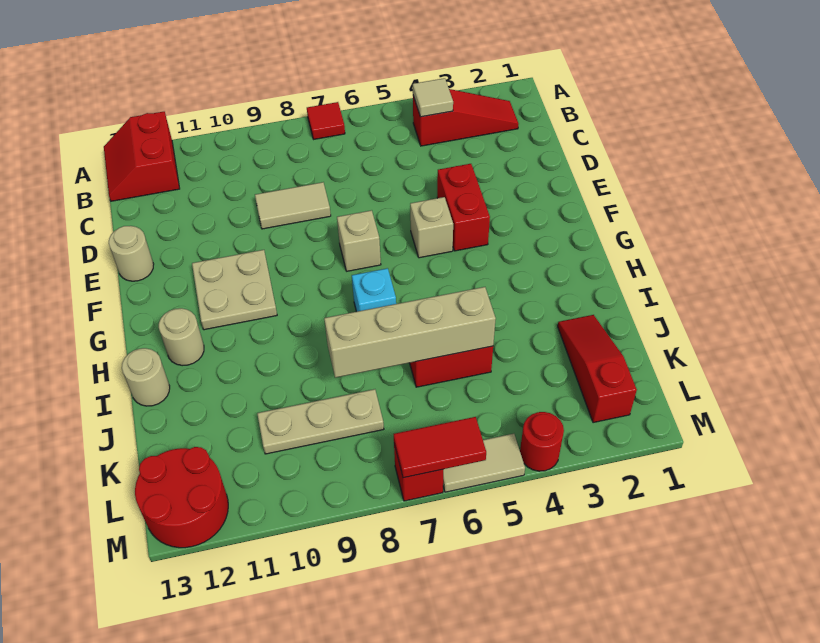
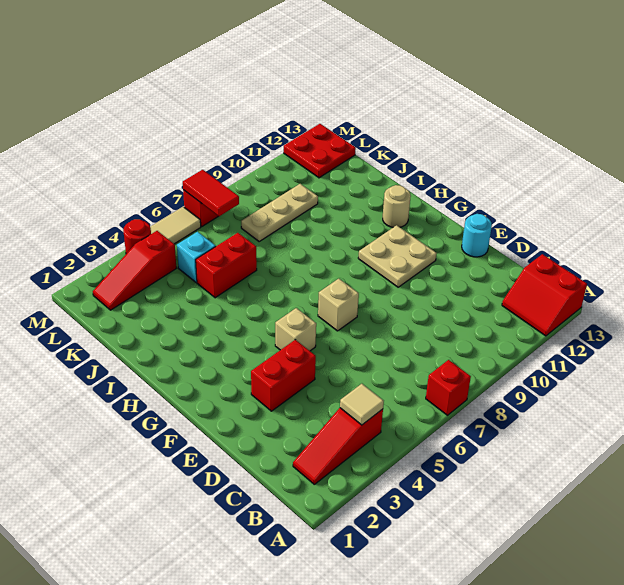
red tile A7 level 1 -> red brick A7 level 1
red slope A12:B13 level 1 top 12 -> red slope A12:B13 level 1 top 13
tan tile D8:D9 level 1 -> none
red brick E4:F4 level 1 -> red brick E3:E4 level 1
tan round brick E13 level 1 -> cyan round brick E13 level 1
cyan brick H7 level 1 -> cyan brick K5 level 1
tan round brick I13 level 1 -> none
red slope J2:L2 level 1 top L -> red slope L2:L4 level 1 top 4
tan brick J5:J8 level 2 -> none
red round brick L12:M13 level 1 -> red plate L12:M13 level 1
red tile M6:M7 level 2 -> red tile L7:M7 level 2

